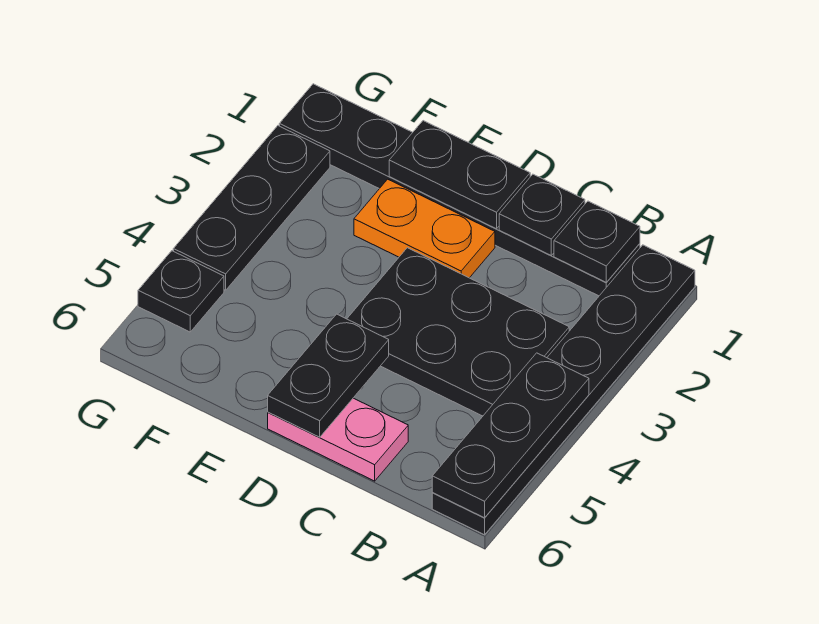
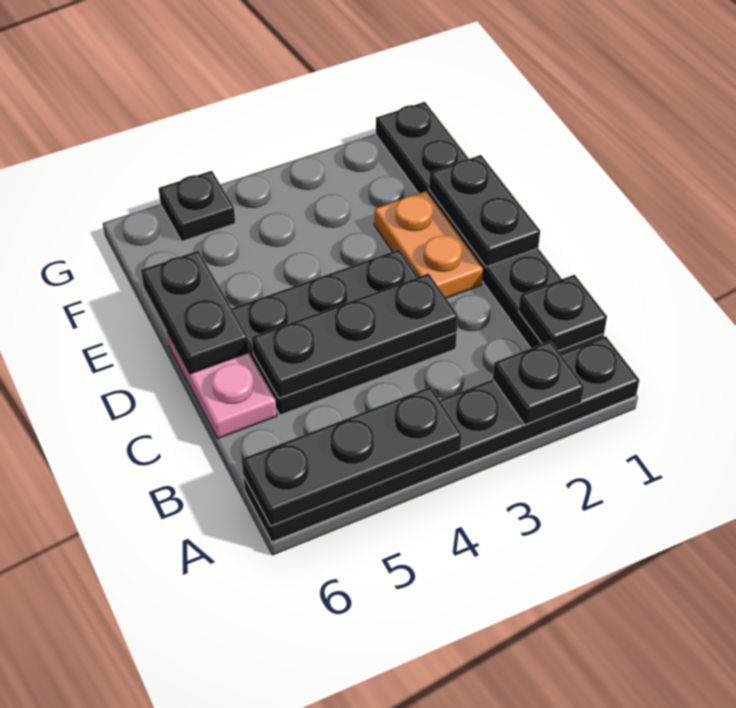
black plate B3:D4 level 1 -> black plate C3:D5 level 1
black plate C1 level 2 -> black plate A2 level 2
black plate D5:D6 level 2 -> black plate D6:E6 level 2
black plate G2:G4 level 1 -> black plate C3:C5 level 2

